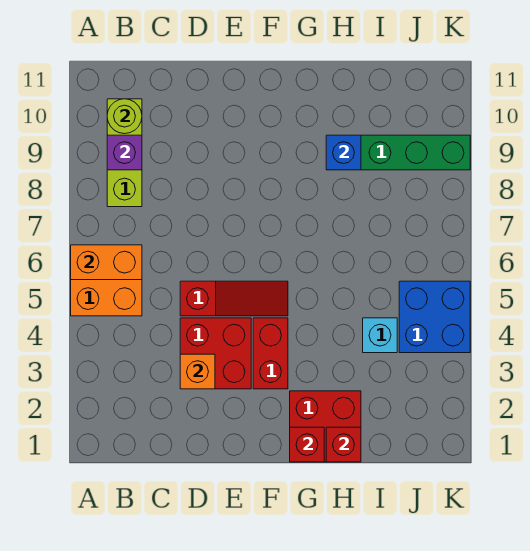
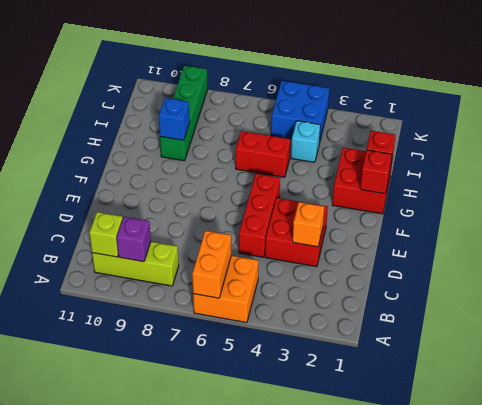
lime round brick B10 level 2 -> lime brick B10 level 2
red slope D5:F5 level 1 top D -> red brick D5:F5 level 1
red brick F3:F4 level 1 -> red brick H5:H6 level 1

